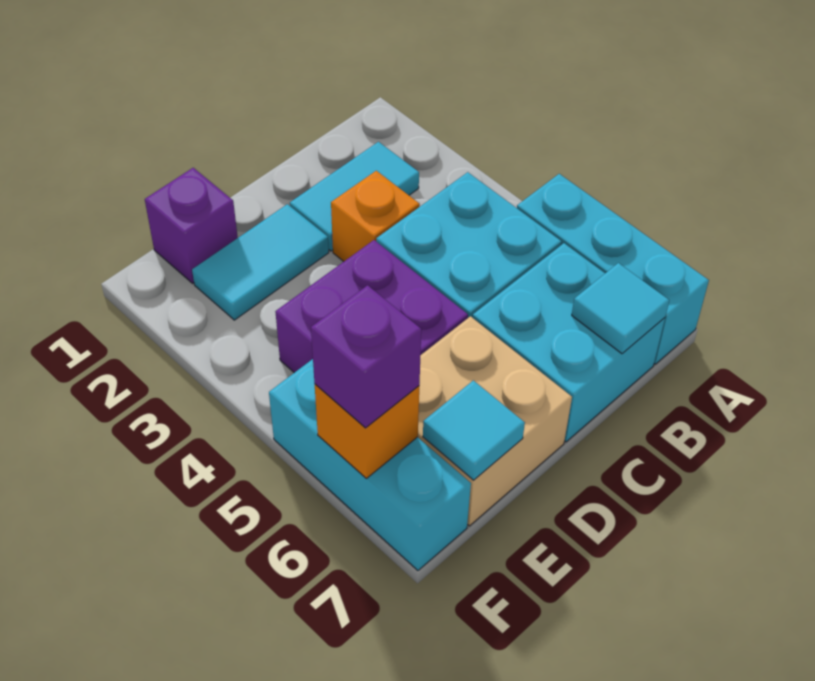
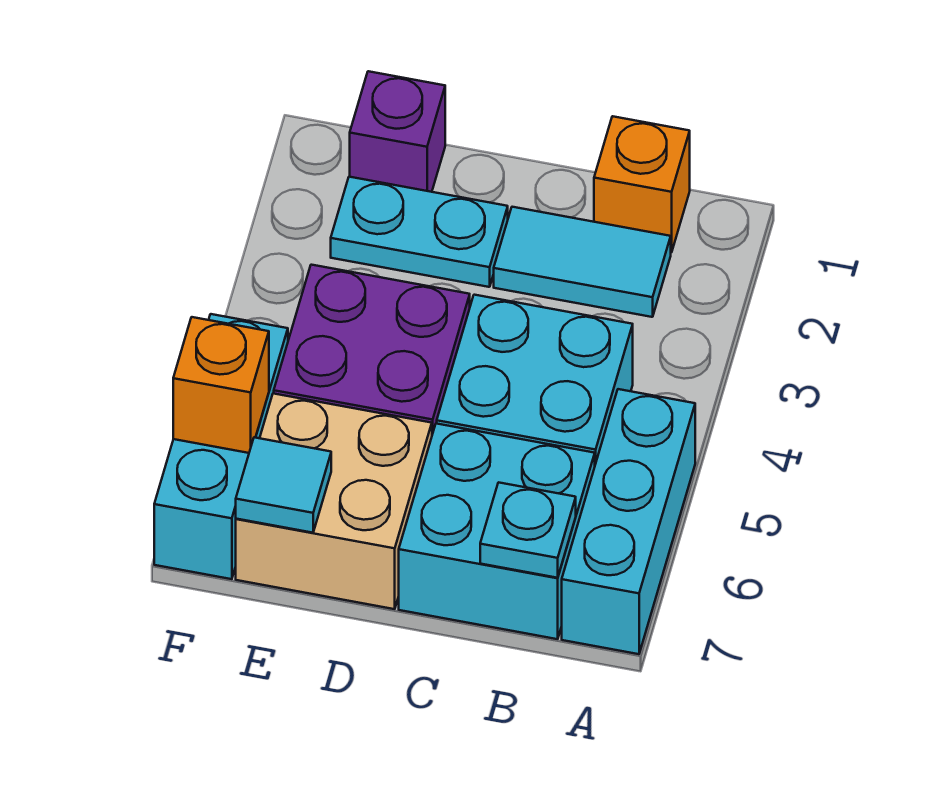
cyan tile B7 level 2 -> cyan plate B7 level 2
orange brick C3 level 1 -> orange brick B1 level 1
cyan tile D2:E2 level 1 -> cyan plate D2:E2 level 1
purple brick F6 level 3 -> none

